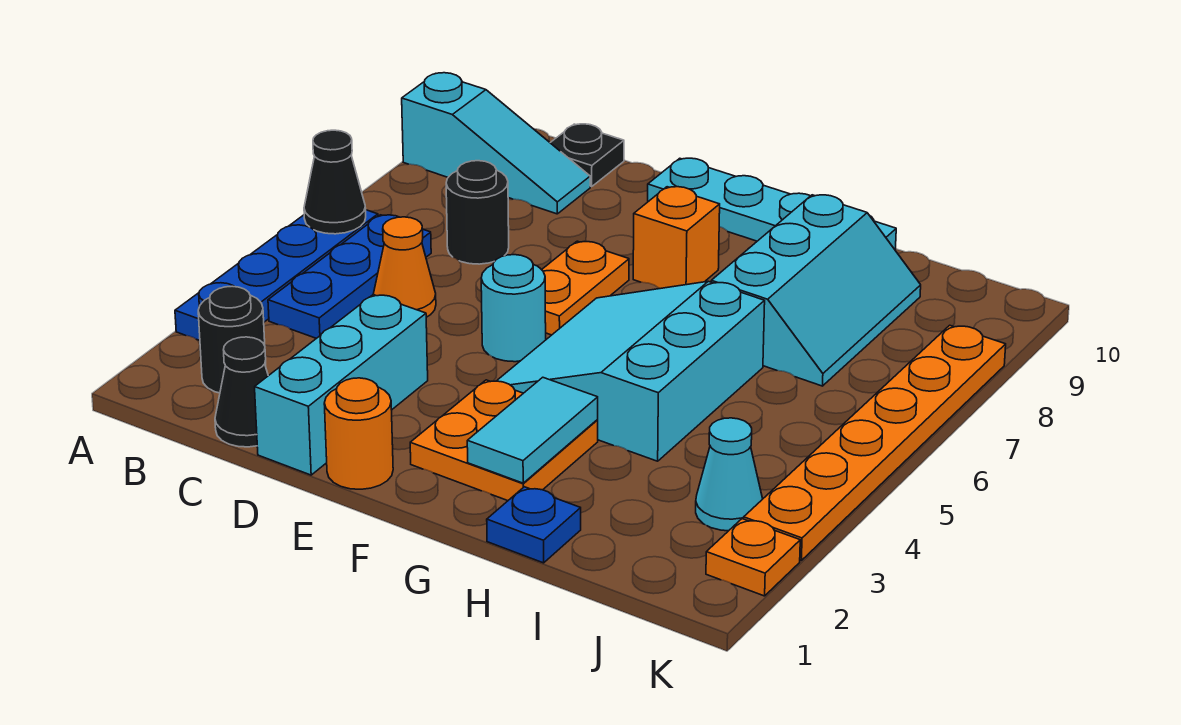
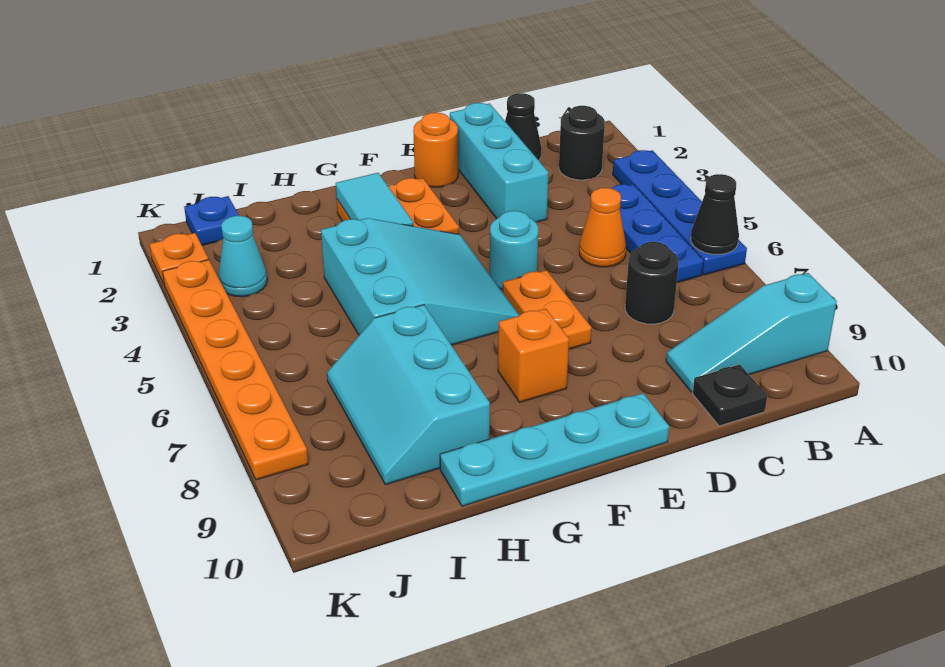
blue plate H1 level 1 -> blue plate J1 level 1

